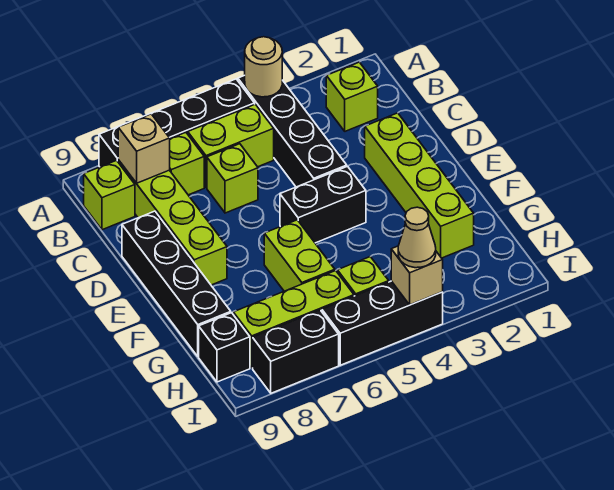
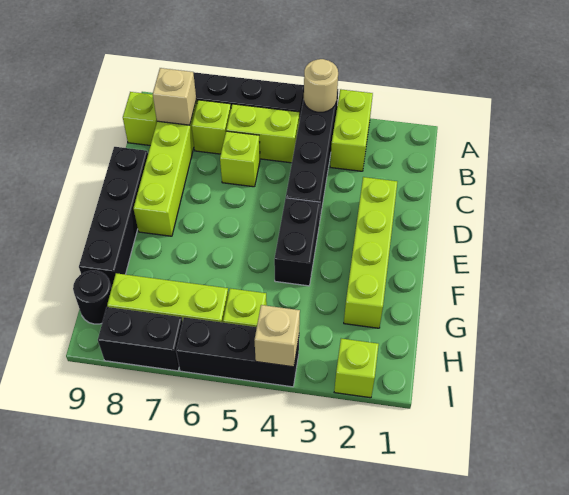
lime brick B2 level 1 -> lime brick I2 level 1
black brick E4:E5 level 1 -> black brick E4:F4 level 1
lime brick F6:G6 level 1 -> lime brick A3:B3 level 1
black brick H9 level 1 -> black round brick H9 level 1
tan cone I4 level 3 -> none

